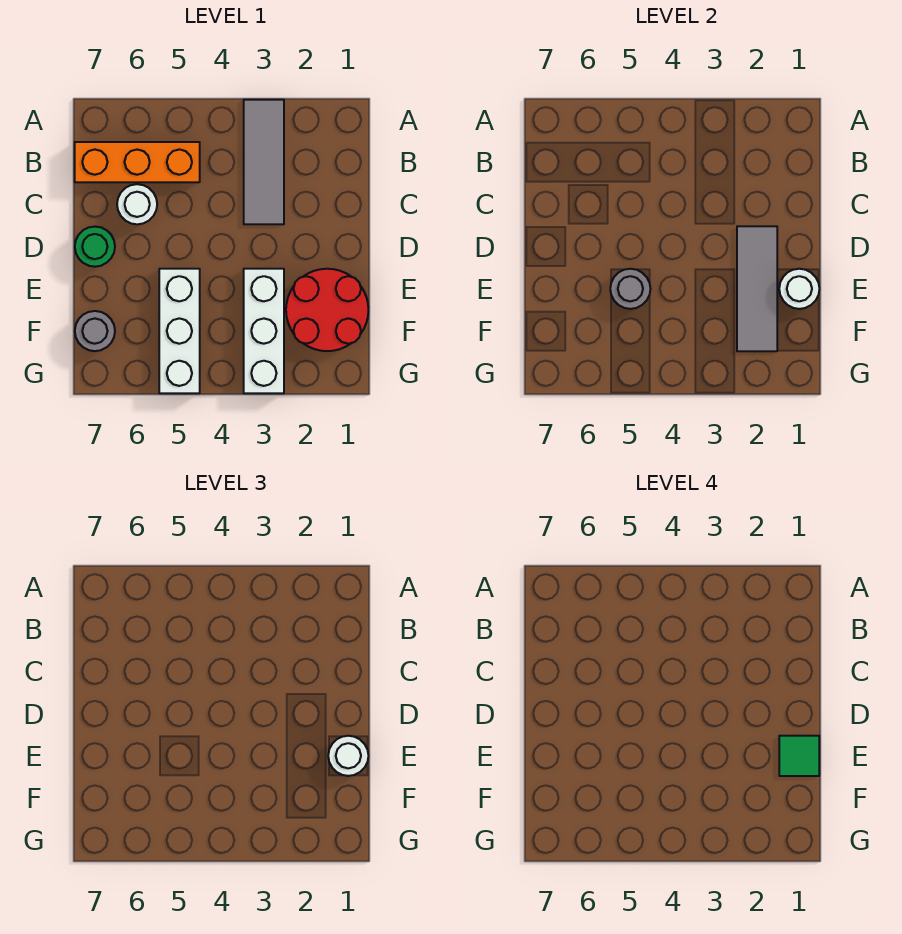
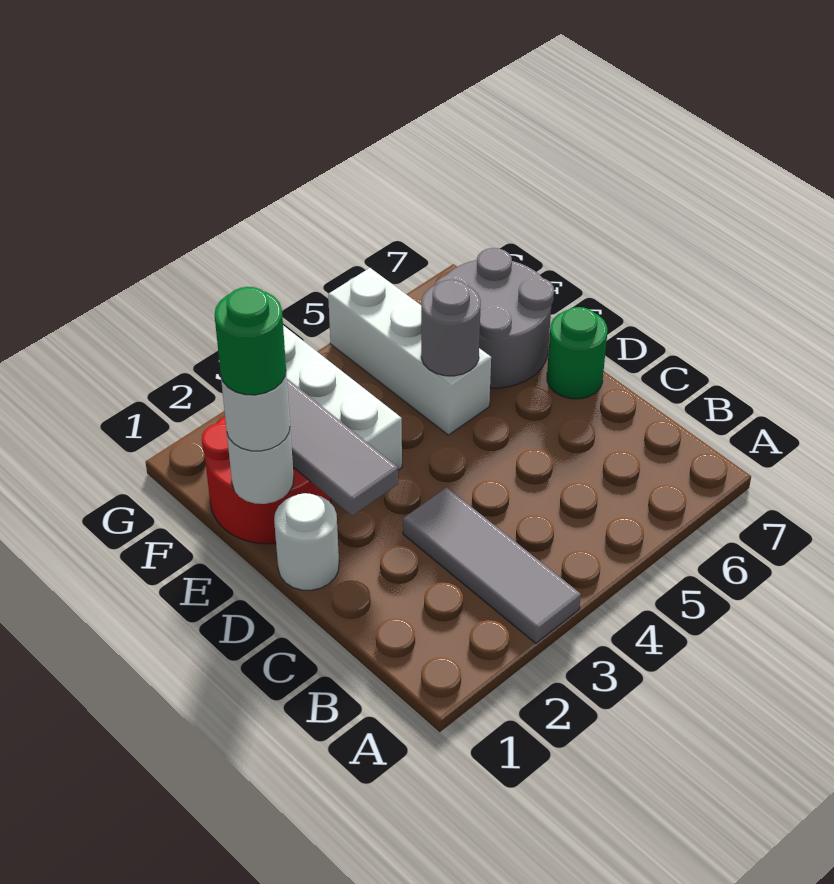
orange brick B5:B7 level 1 -> none
white round brick C6 level 1 -> white round brick D1 level 1
green tile E1 level 4 -> green round brick E1 level 4
grey round brick F7 level 1 -> grey round brick E6:F7 level 1

